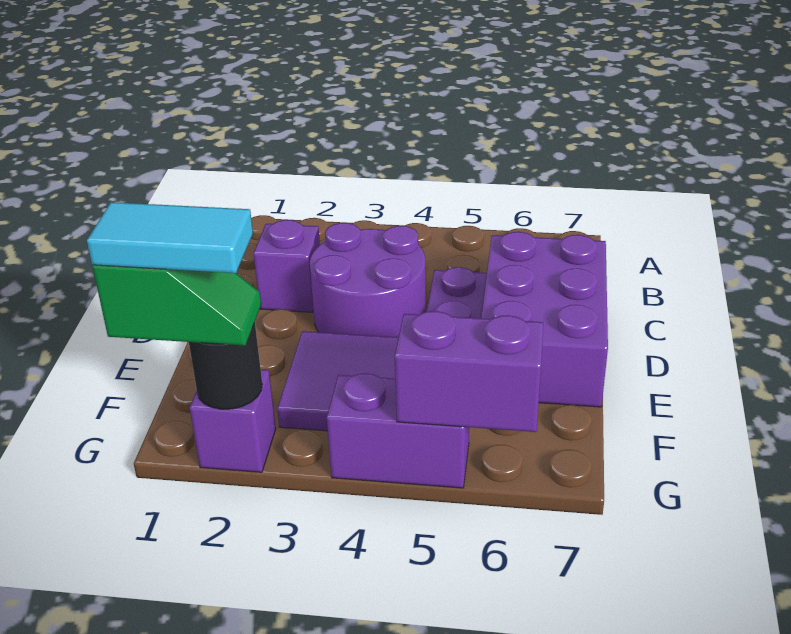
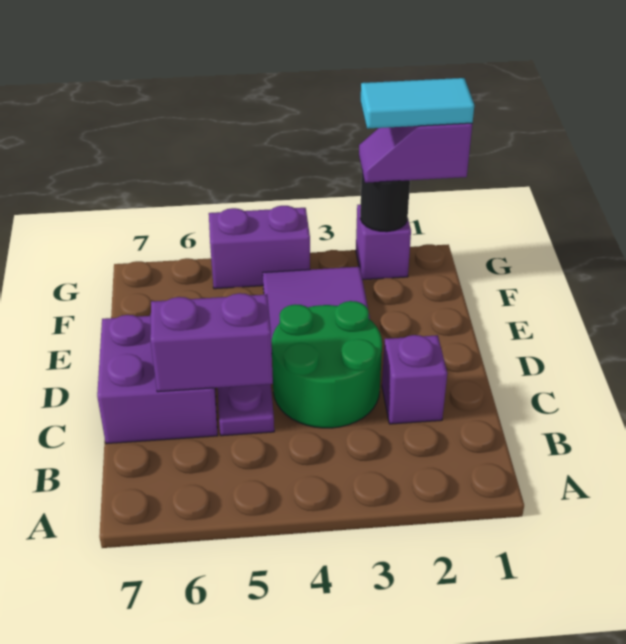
purple round brick C3:D4 level 1 -> green round brick C3:D4 level 1
purple brick C6:E7 level 1 -> purple brick C6:D7 level 1
green slope G1:G2 level 3 top 1 -> purple slope G1:G2 level 3 top 1
purple brick G5:G6 level 2 -> purple brick C5:C6 level 2

